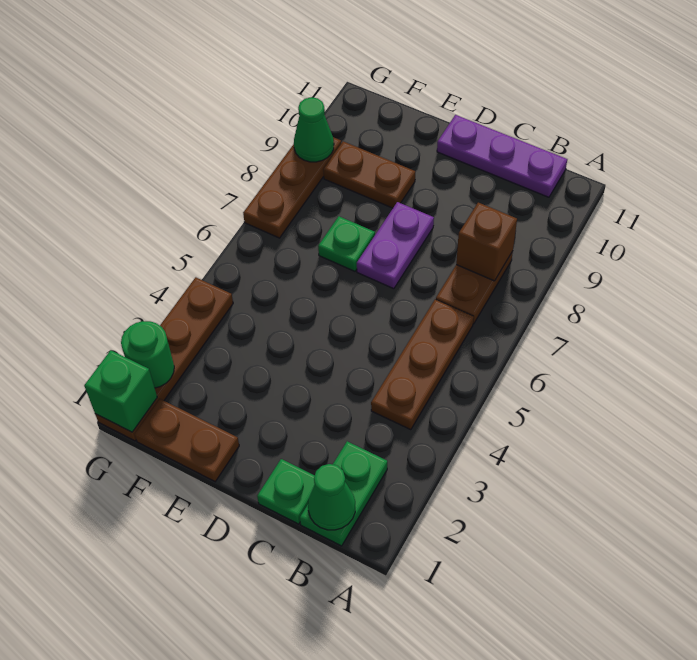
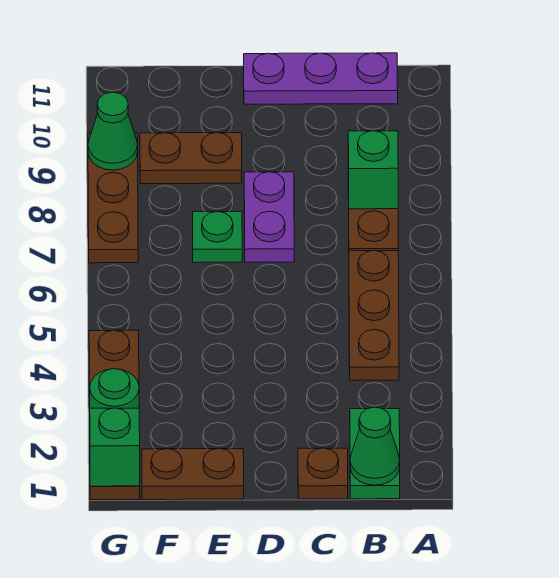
brown brick B8 level 2 -> green brick B8 level 2
green plate C1 level 1 -> brown plate C1 level 1

